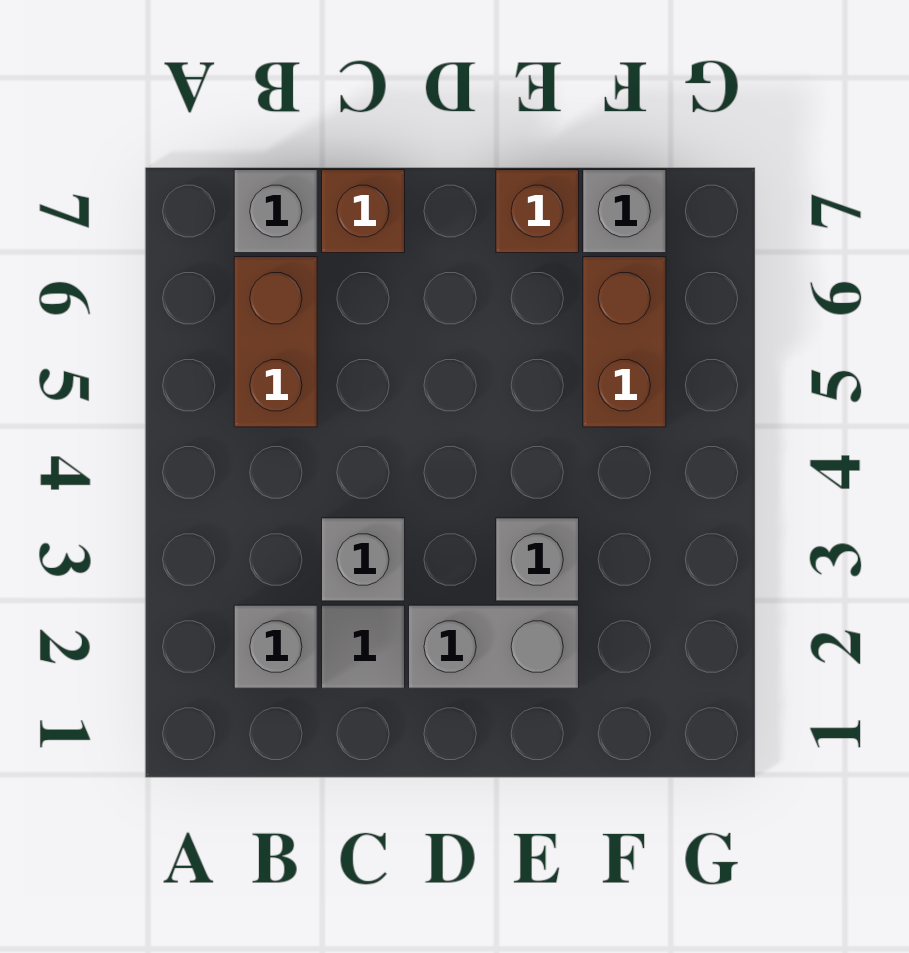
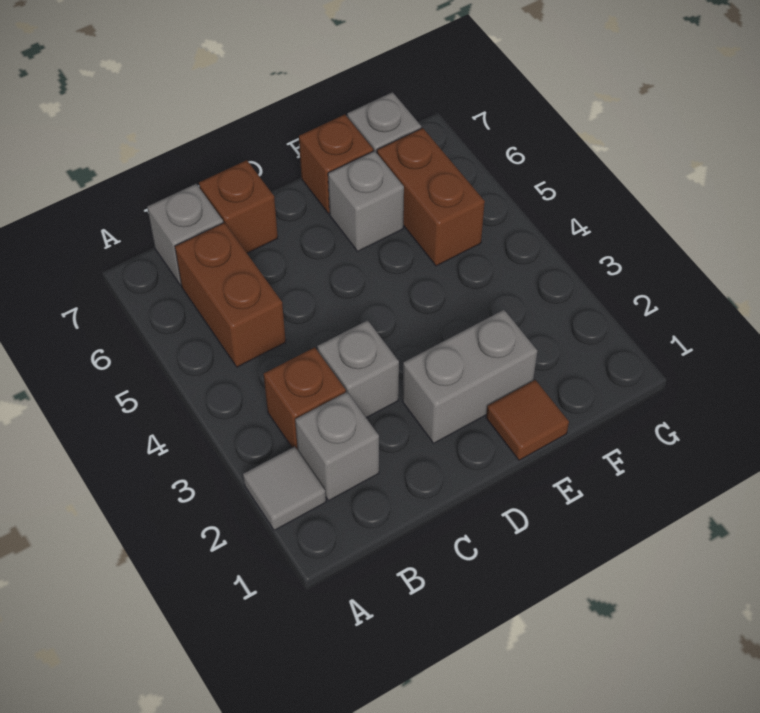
none -> brown brick B3 level 1
grey tile C2 level 1 -> grey tile A2 level 1
none -> brown tile E1 level 1
grey brick E3 level 1 -> grey brick E6 level 1

